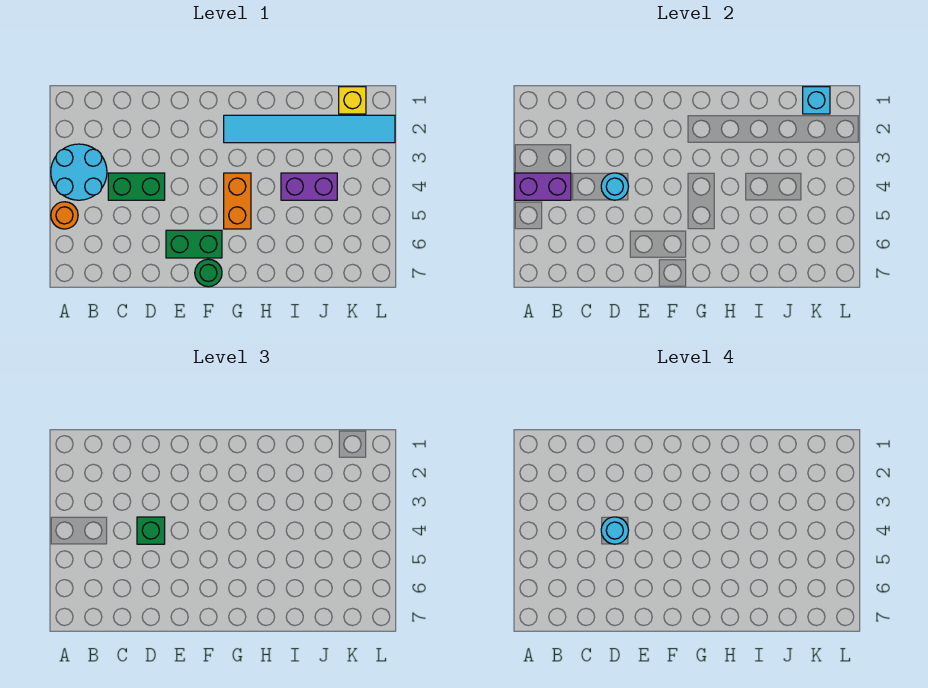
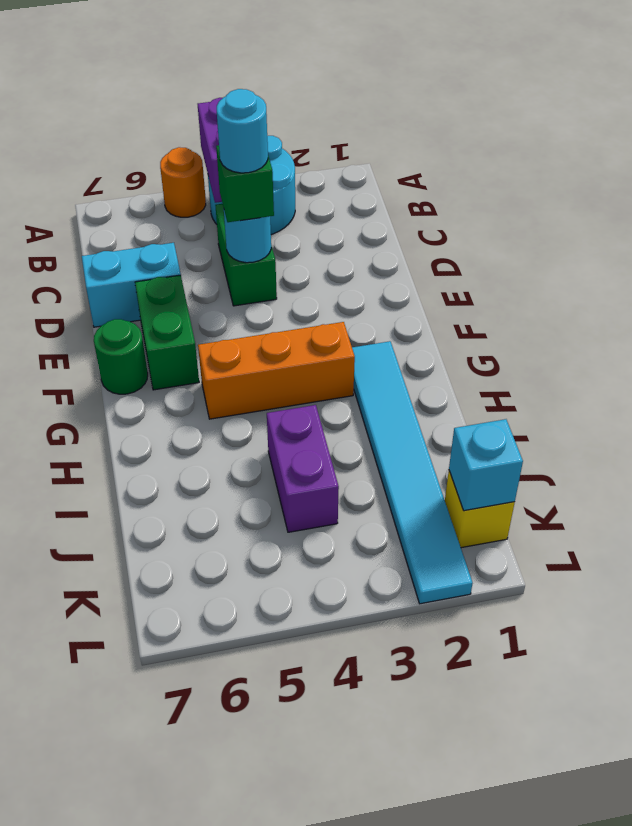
none -> cyan brick D6:D7 level 1
orange brick G4:G5 level 1 -> orange brick G3:G5 level 1

